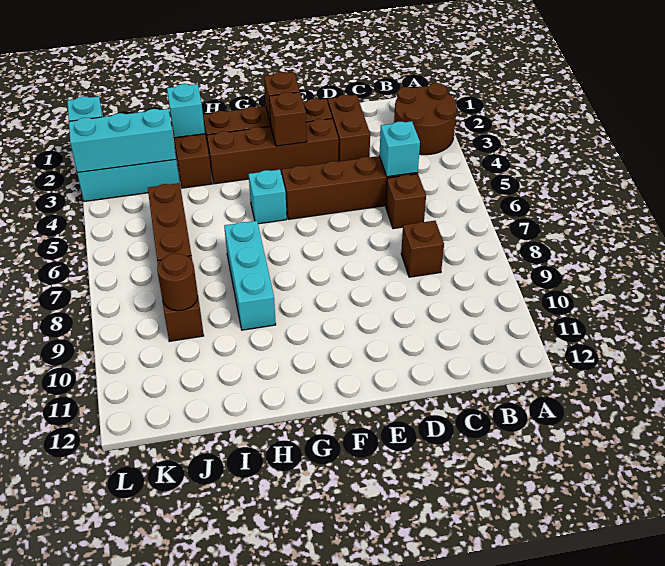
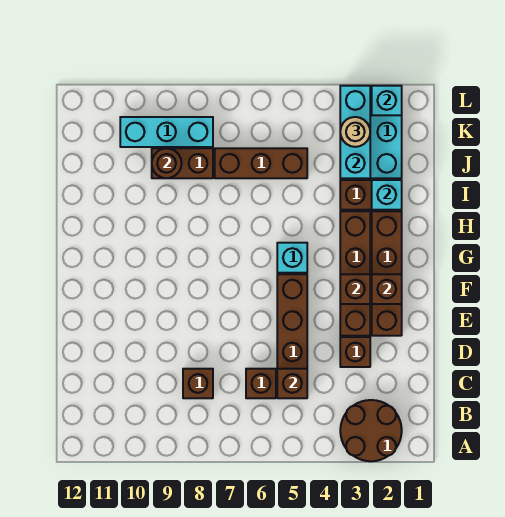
cyan brick C5 level 2 -> brown brick C5 level 2
brown brick D2:D3 level 1 -> brown brick D3 level 1
cyan brick H7:H9 level 1 -> cyan brick K8:K10 level 1
none -> tan round brick K3 level 3

